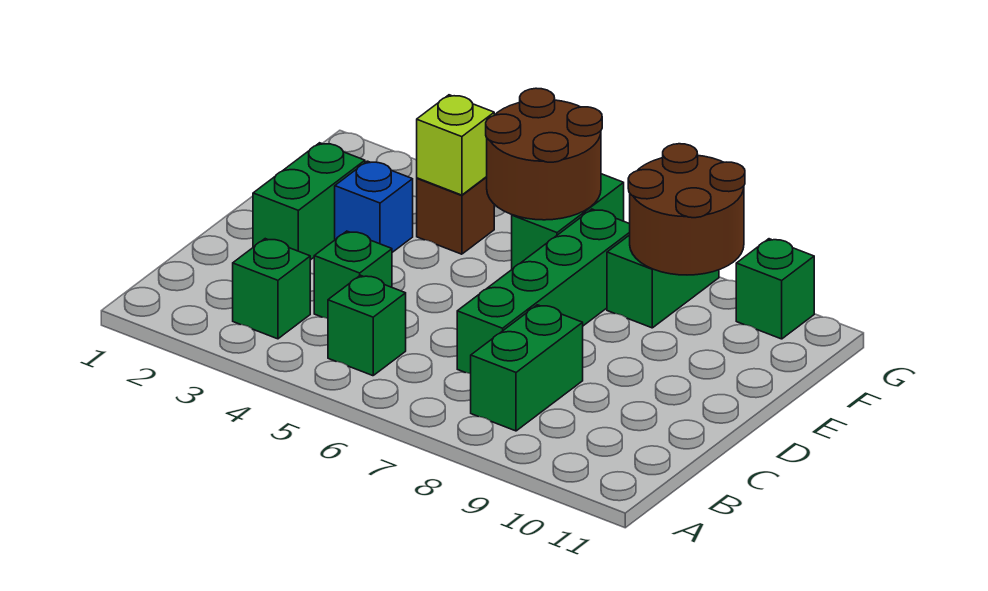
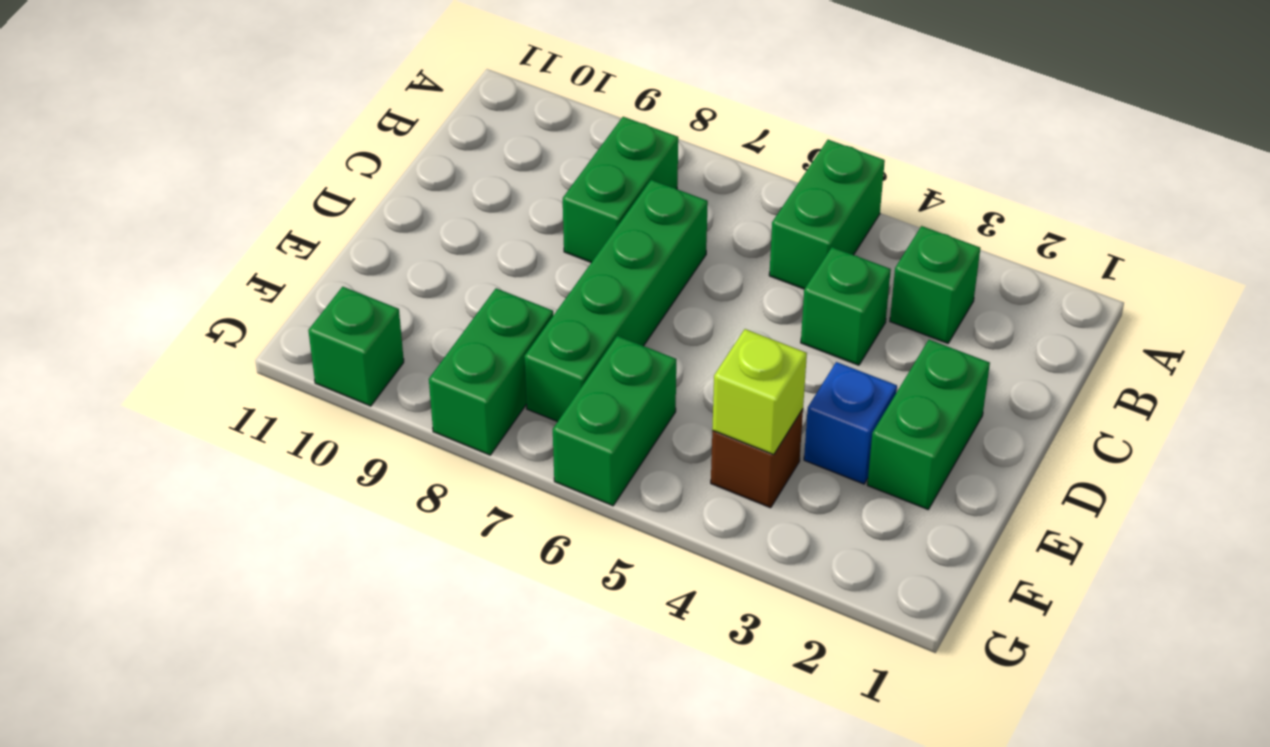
green brick B5 level 1 -> green brick A5:B5 level 1
brown round brick F5:G6 level 2 -> none
brown round brick F8:G9 level 2 -> none

